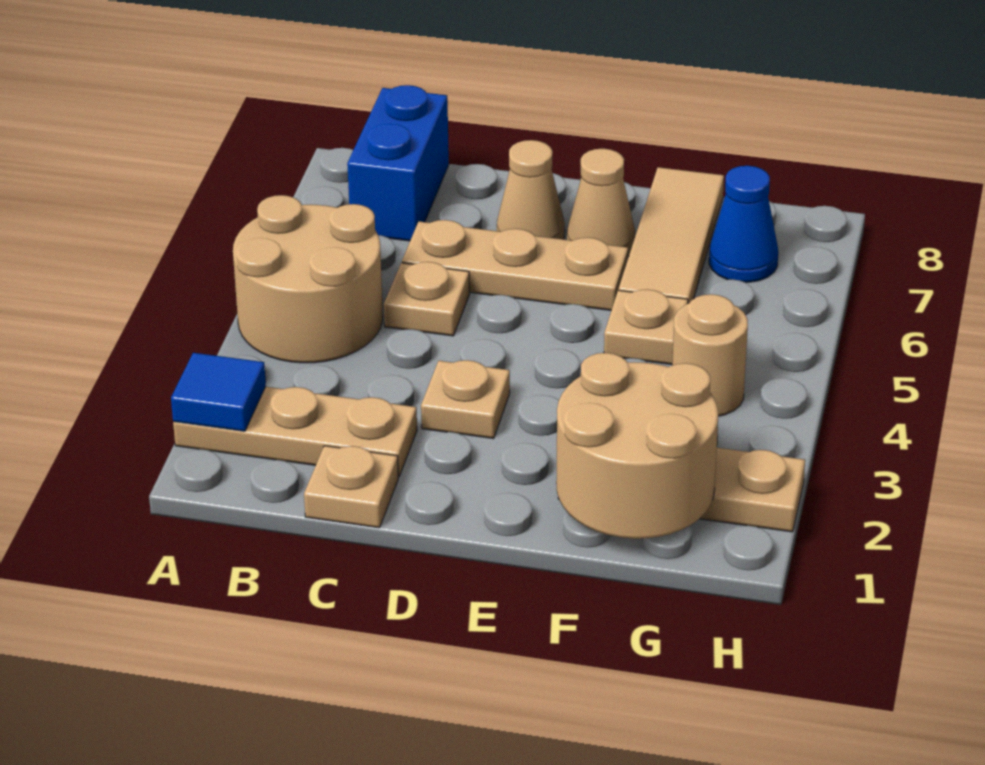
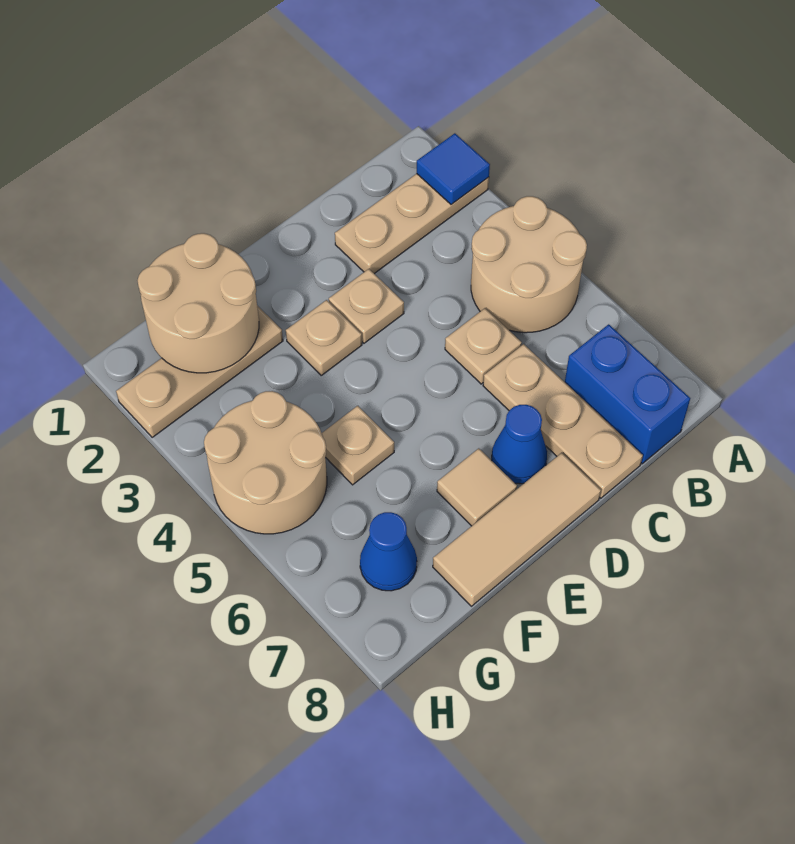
tan plate C1 level 1 -> tan plate E3 level 1
tan plate C6:E6 level 1 -> tan plate C6:C8 level 1
tan cone D7 level 1 -> blue cone D7 level 1
tan cone E7 level 1 -> tan tile E7 level 1
tan tile F6:F8 level 1 -> tan tile D8:F8 level 1
tan round brick G4 level 1 -> tan round brick G4:H5 level 1

